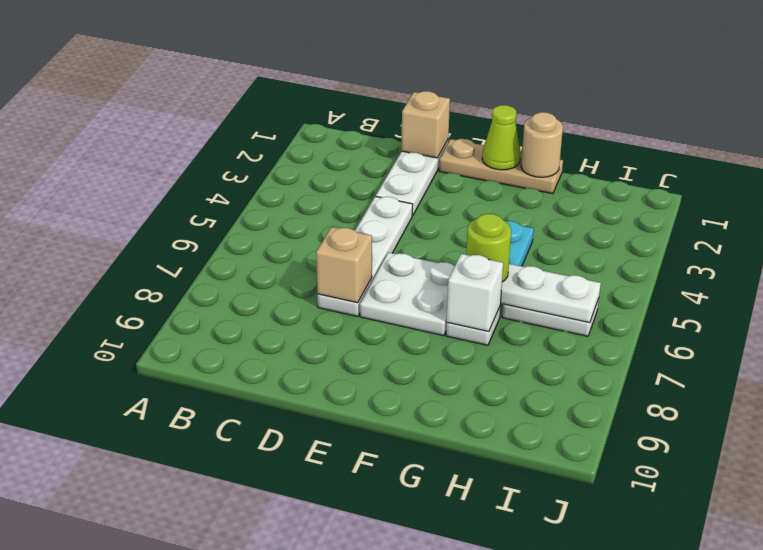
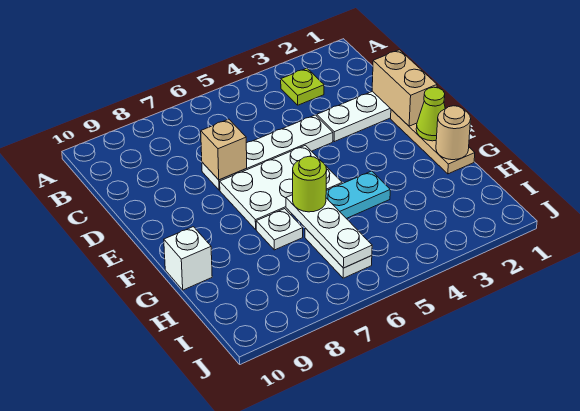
none -> lime plate B3 level 1
tan brick D1 level 2 -> tan brick D1:E1 level 2
white plate E6:F7 level 1 -> white plate E5:F7 level 1
white brick G7 level 2 -> white brick G10 level 1

